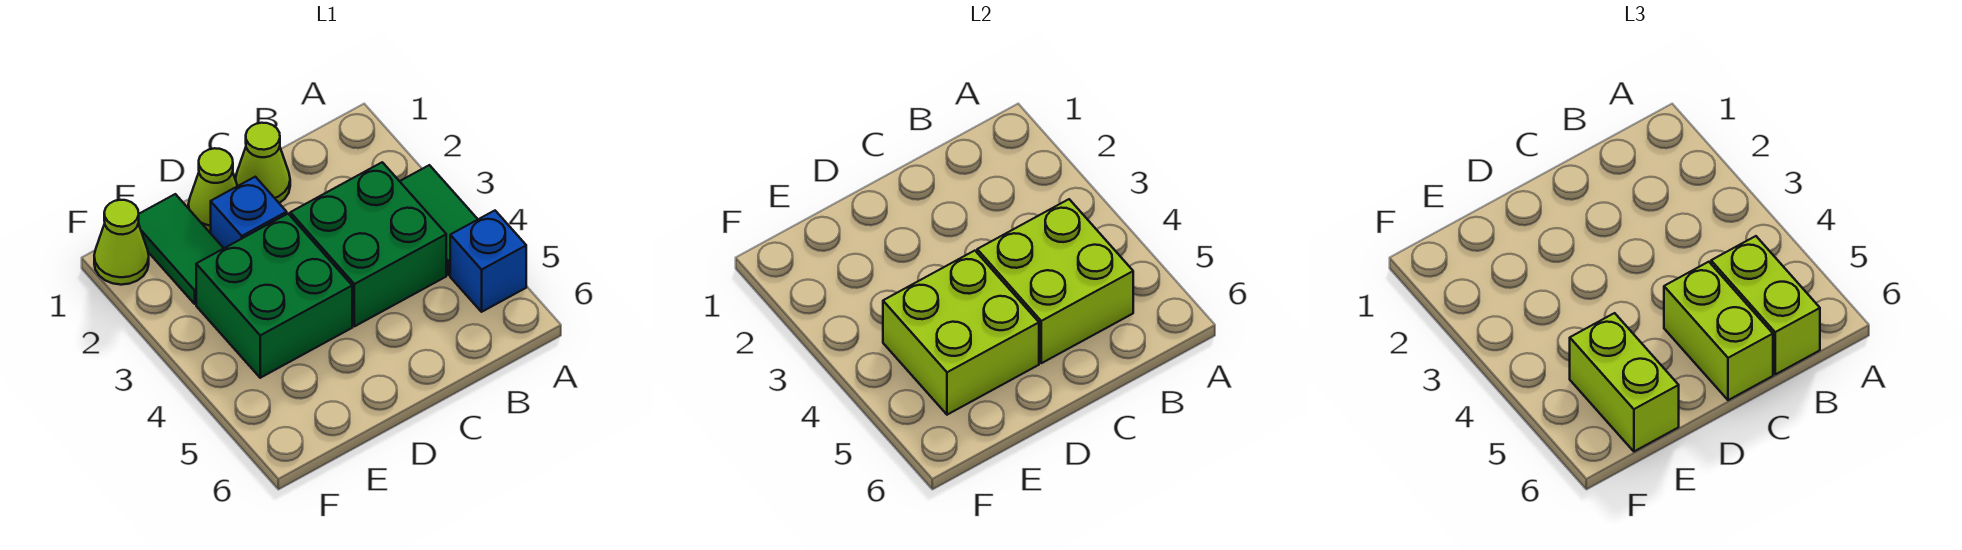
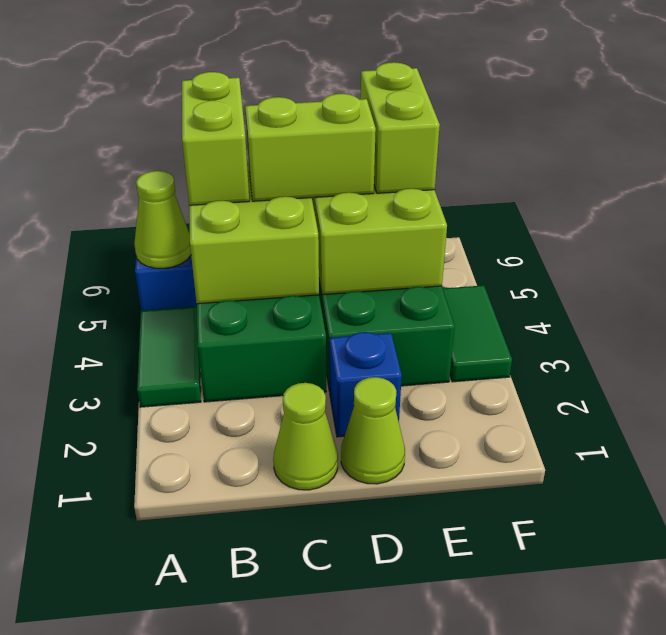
lime brick C5:C6 level 3 -> lime brick C5:D5 level 3
green tile E1:E2 level 1 -> green tile F3:F4 level 1
lime cone F1 level 1 -> lime cone A5 level 2

